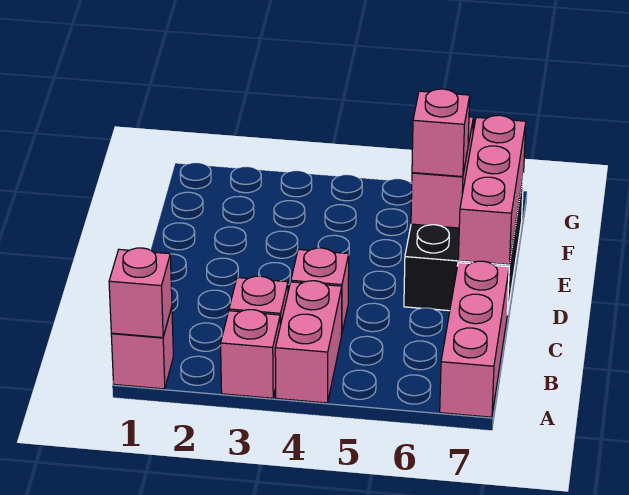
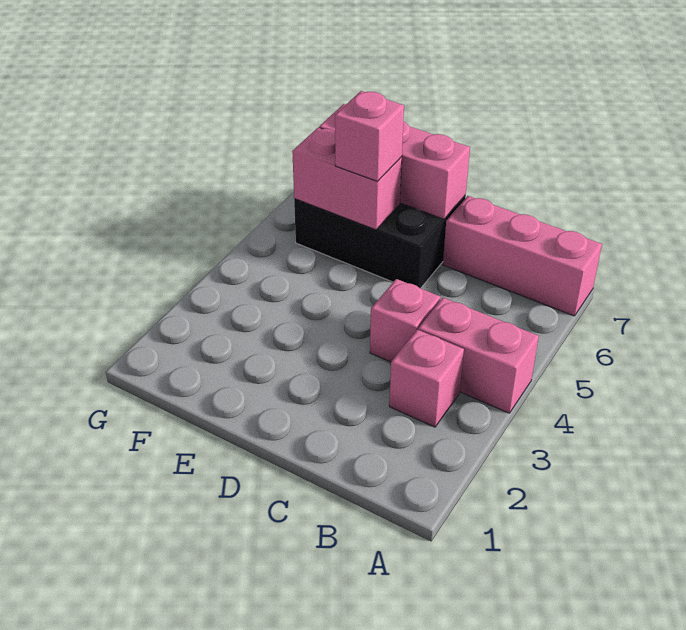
pink brick A1 level 1 -> none
pink brick A1 level 2 -> none
pink brick A3 level 1 -> none

